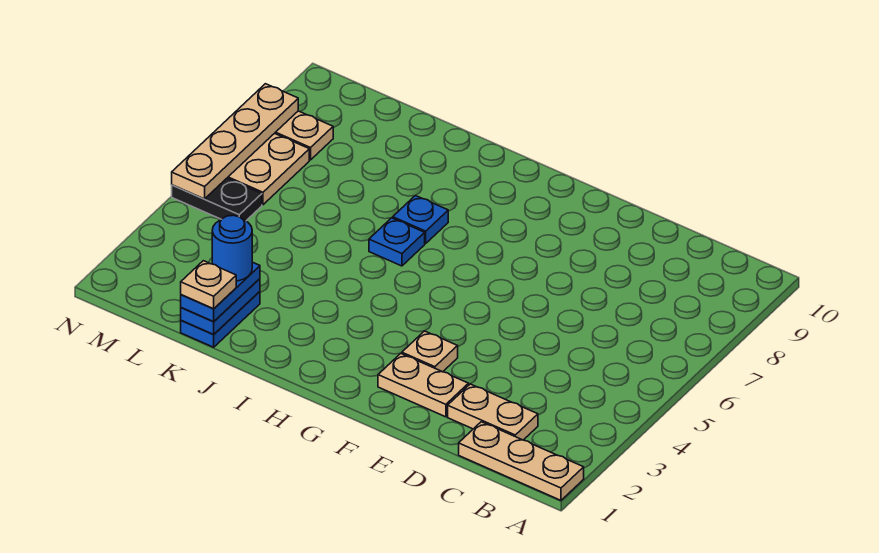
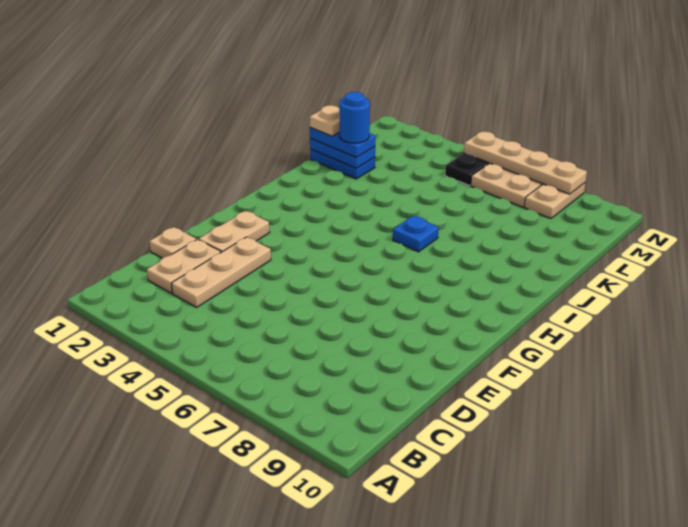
tan plate A1:C1 level 1 -> tan plate C3:E3 level 1
tan plate F3 level 1 -> tan plate D1 level 1
blue plate I7 level 1 -> none

